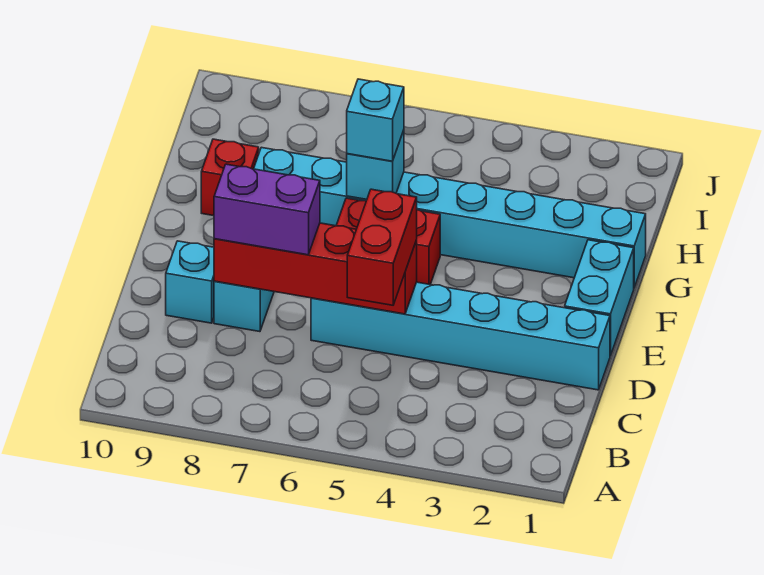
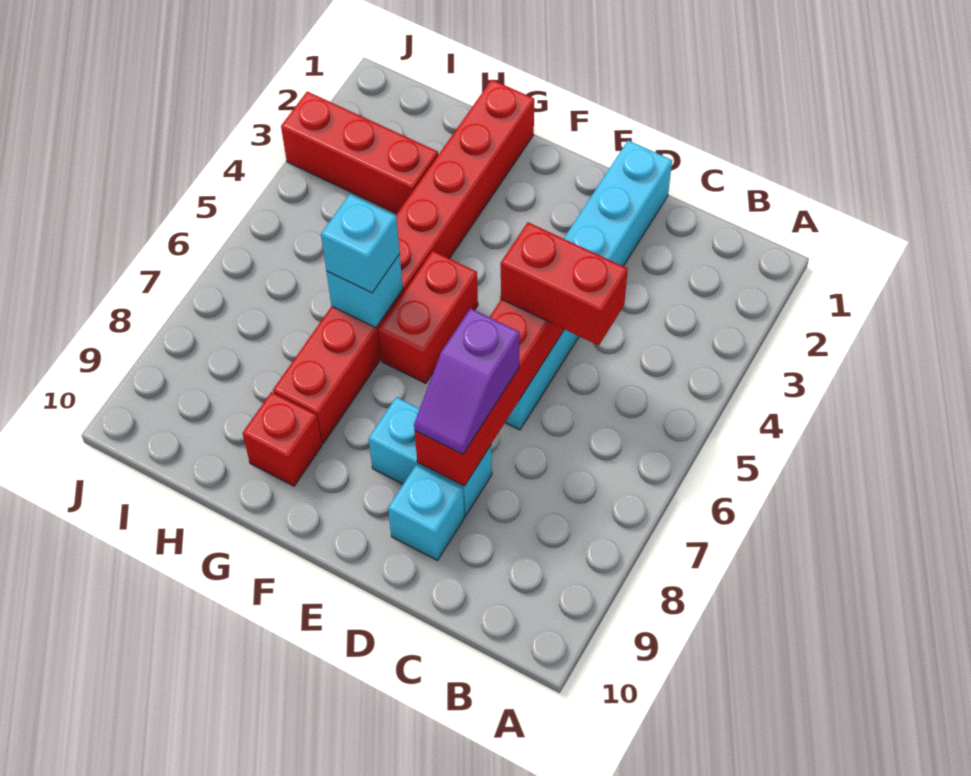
purple brick D7:D8 level 3 -> purple slope D7:D8 level 3 top 7
cyan brick E1:F1 level 1 -> none
cyan brick G1:G8 level 1 -> red brick G1:G8 level 1
none -> red brick H3:J3 level 1

